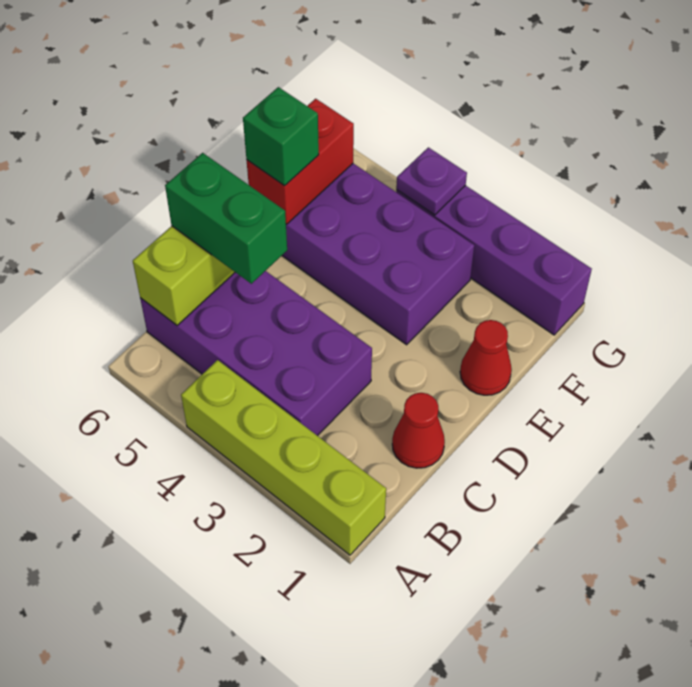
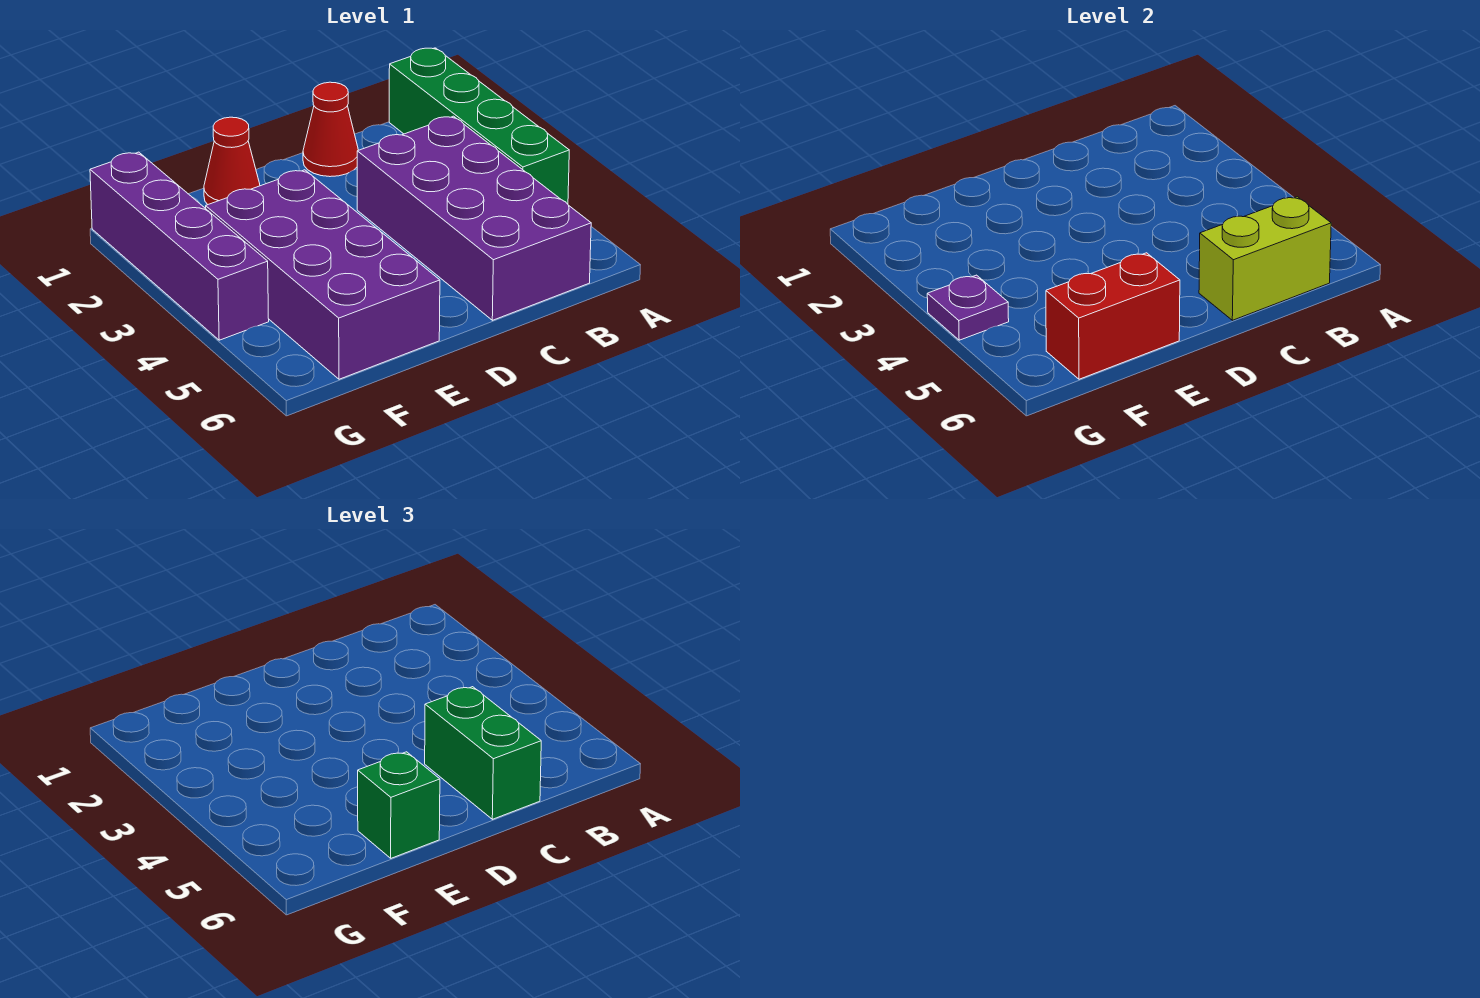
lime brick A1:A4 level 1 -> green brick A1:A4 level 1

